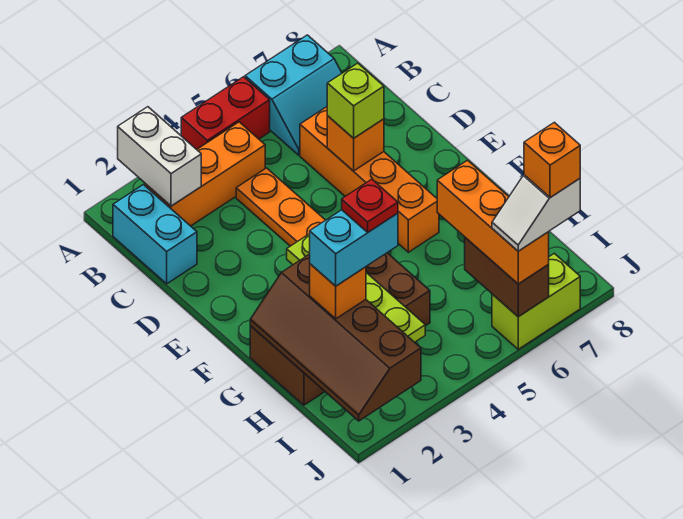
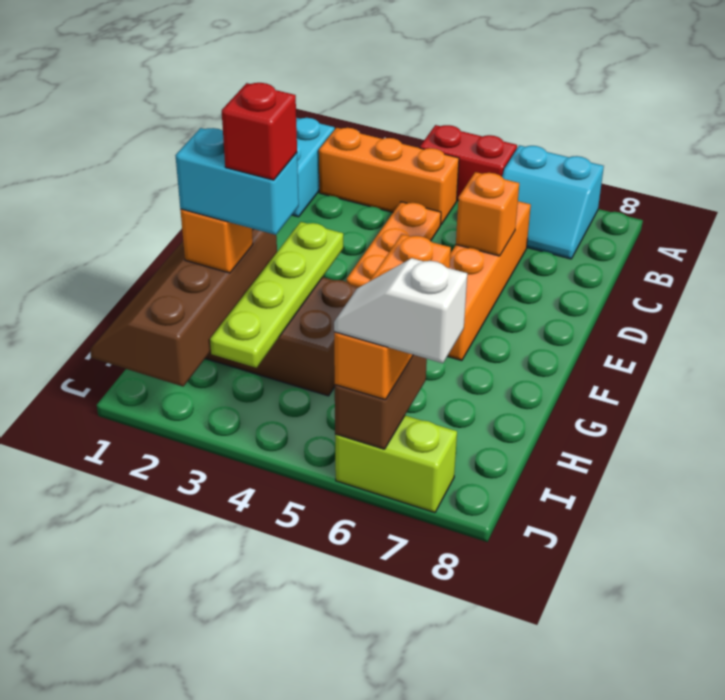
white brick A2:B2 level 2 -> none
lime brick D6 level 3 -> none
red plate H3 level 5 -> red brick H3 level 5
orange brick J7 level 5 -> none

